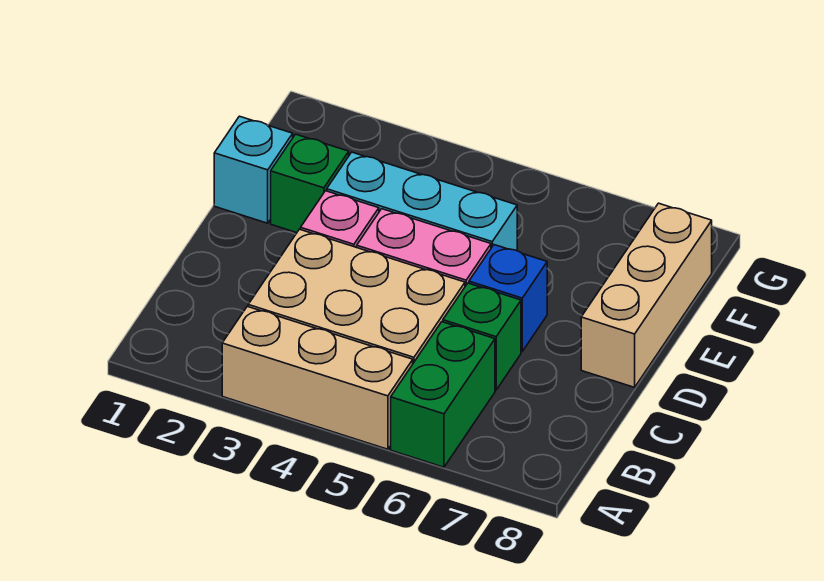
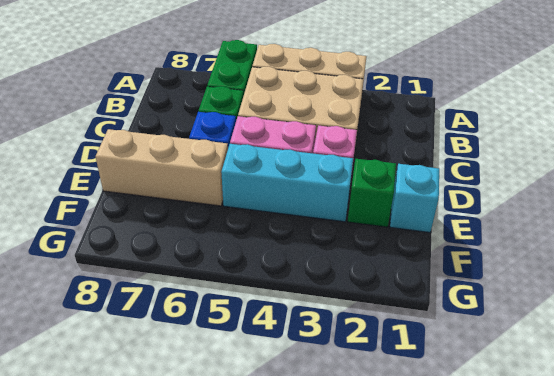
tan brick D8:F8 level 1 -> tan brick E6:E8 level 1

